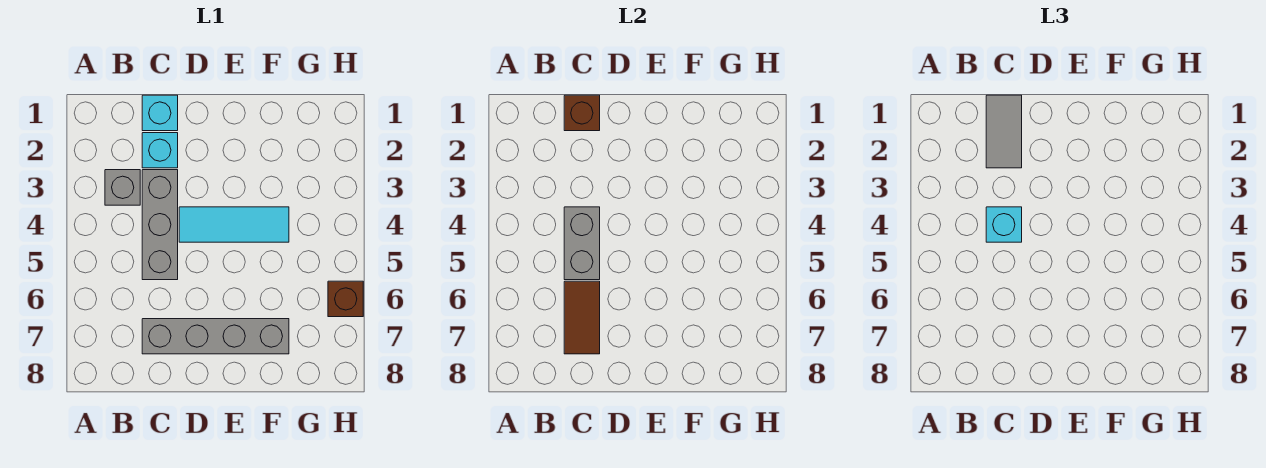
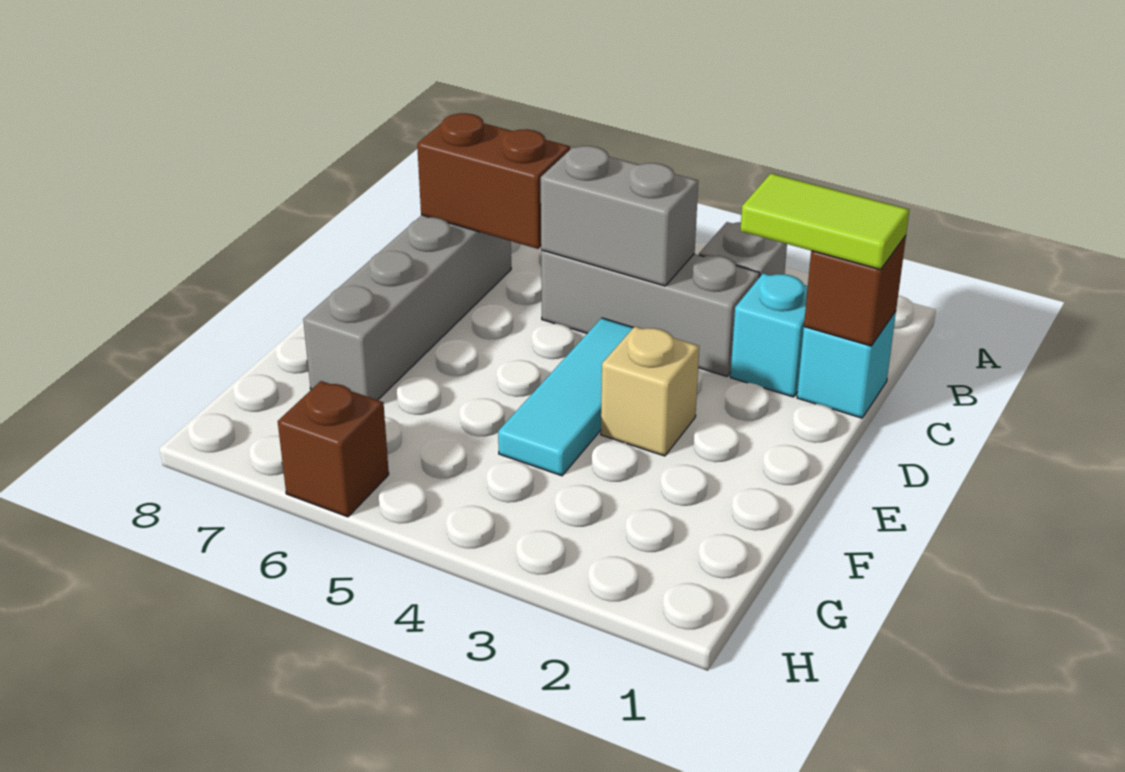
grey tile C1:C2 level 3 -> lime tile C1:C2 level 3
cyan brick C4 level 3 -> none
brown tile C6:C7 level 2 -> brown brick C6:C7 level 2
none -> tan brick E3 level 1

